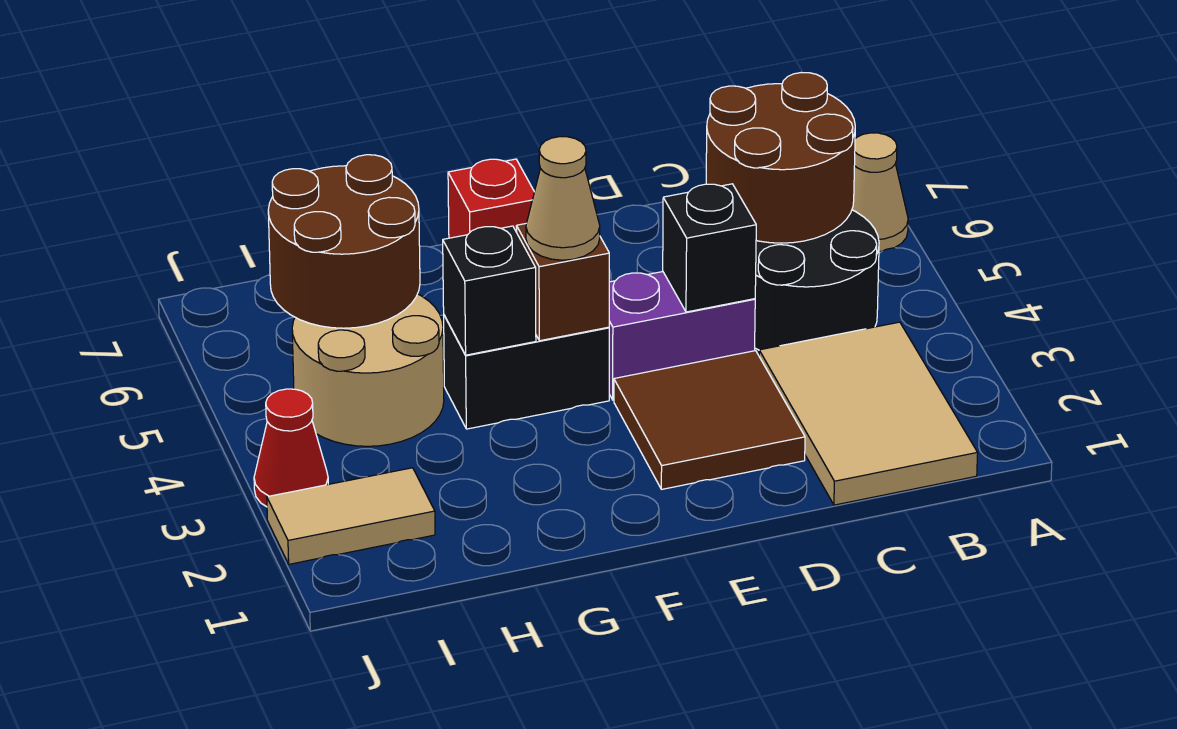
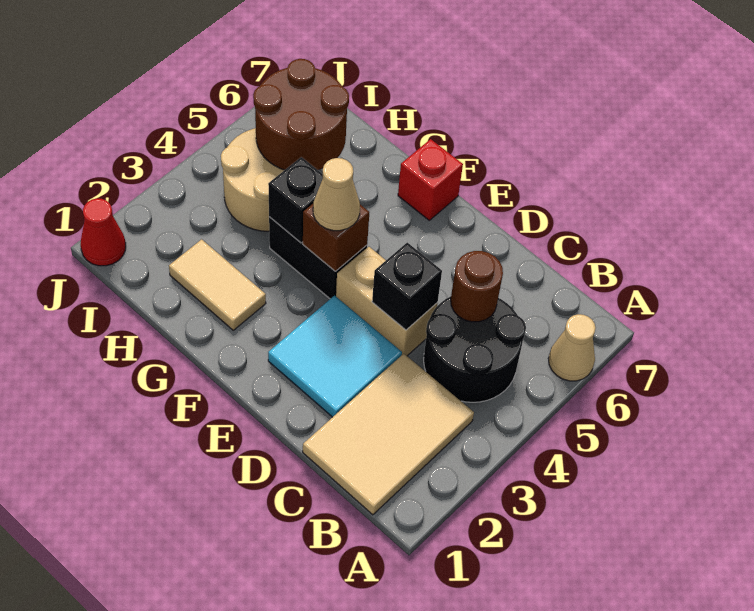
brown round brick B5:C6 level 2 -> brown round brick C5 level 2
brown tile D2:E3 level 1 -> cyan tile D2:E3 level 1
purple brick D4:E4 level 1 -> tan brick D4:E4 level 1
tan tile I2:J2 level 1 -> tan tile G2:H2 level 1
red cone J3 level 1 -> red cone J1 level 1

